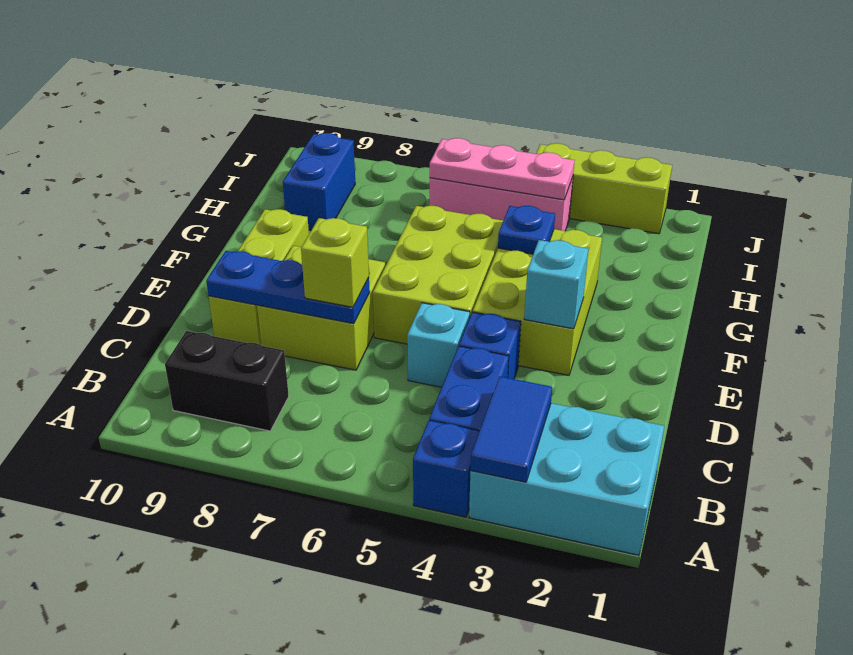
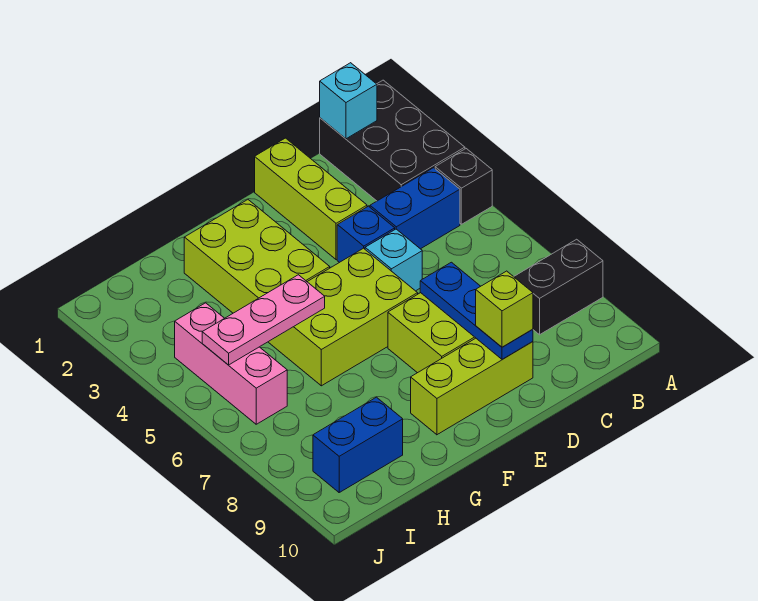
cyan brick A1:B3 level 1 -> black brick A1:B3 level 1
blue tile A3:B3 level 2 -> none
blue brick A4 level 1 -> black brick A4 level 1
black brick B8:B9 level 1 -> black brick A8:B8 level 1
lime brick D7 level 3 -> lime brick D9 level 3
lime brick E3:G4 level 1 -> lime brick F2:G4 level 1
cyan brick E3 level 2 -> cyan brick B1 level 2
blue plate G4 level 2 -> none
pink plate I4:I6 level 2 -> pink plate G5:I5 level 2
lime brick J2:J4 level 1 -> lime brick D1:D3 level 1

